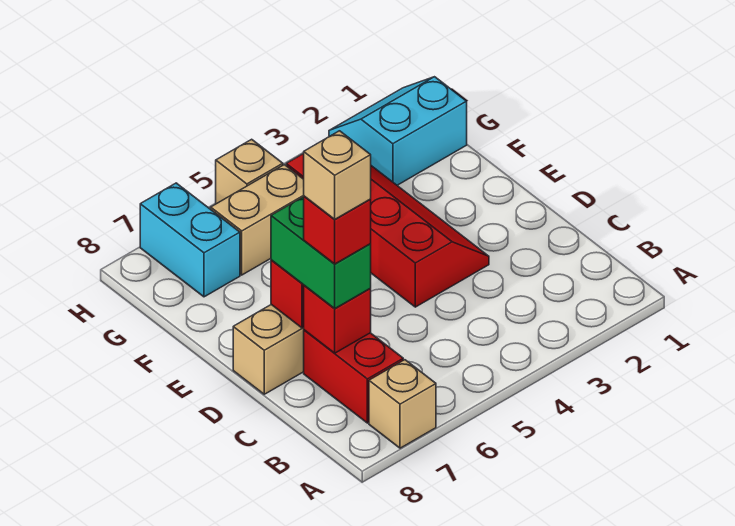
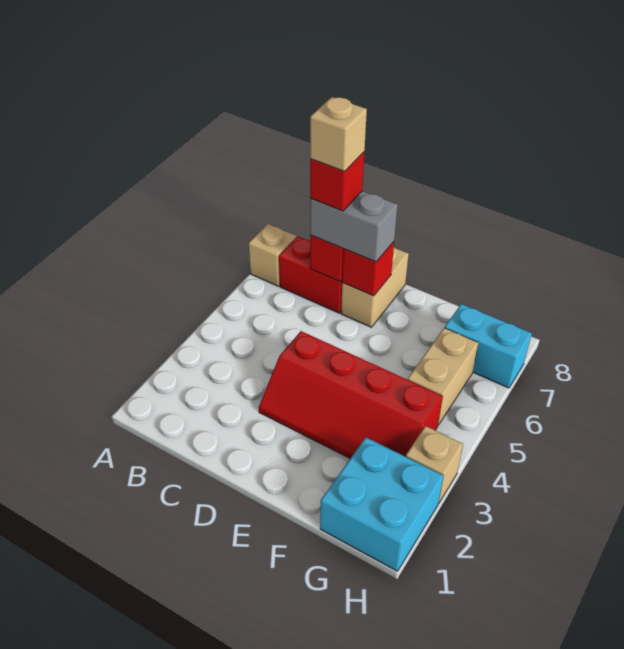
green brick C7:D7 level 3 -> grey brick C7:D7 level 3
cyan slope G1:H2 level 1 top G -> cyan brick G1:H2 level 1
tan brick H5 level 1 -> tan brick H3 level 1

